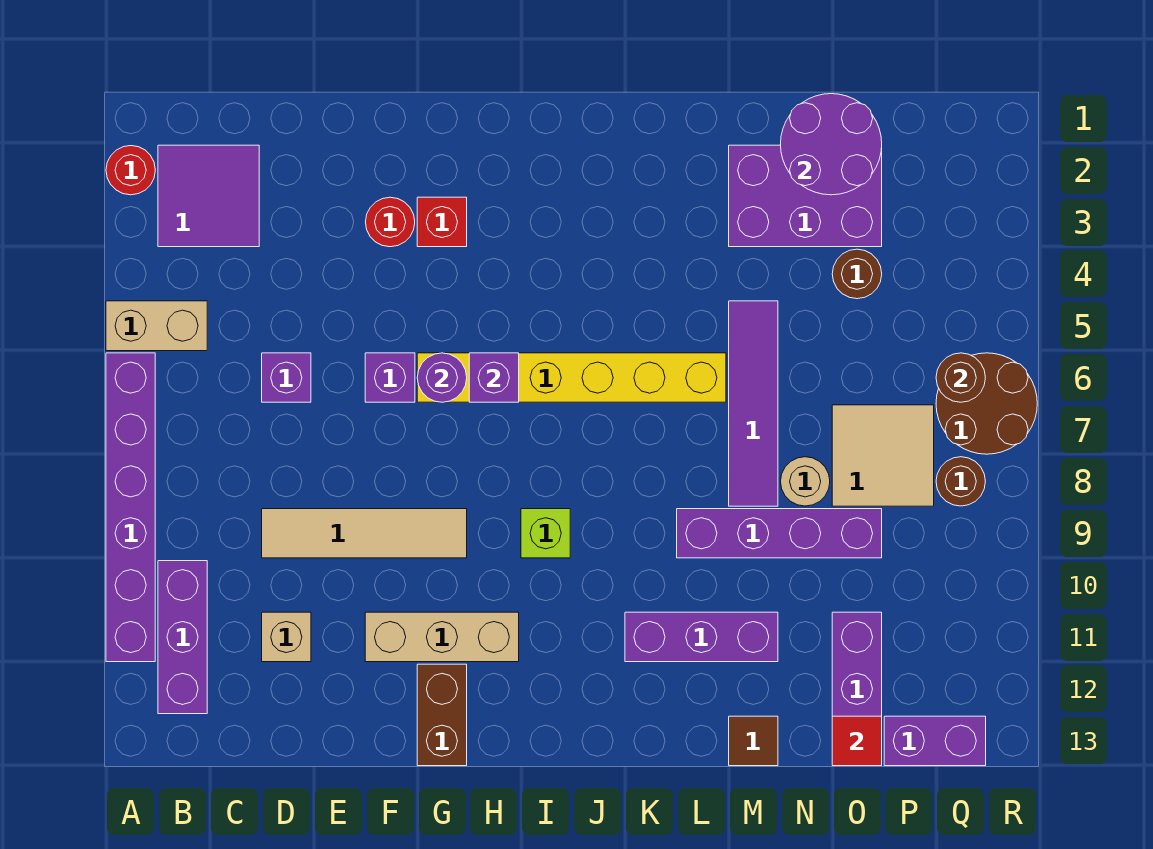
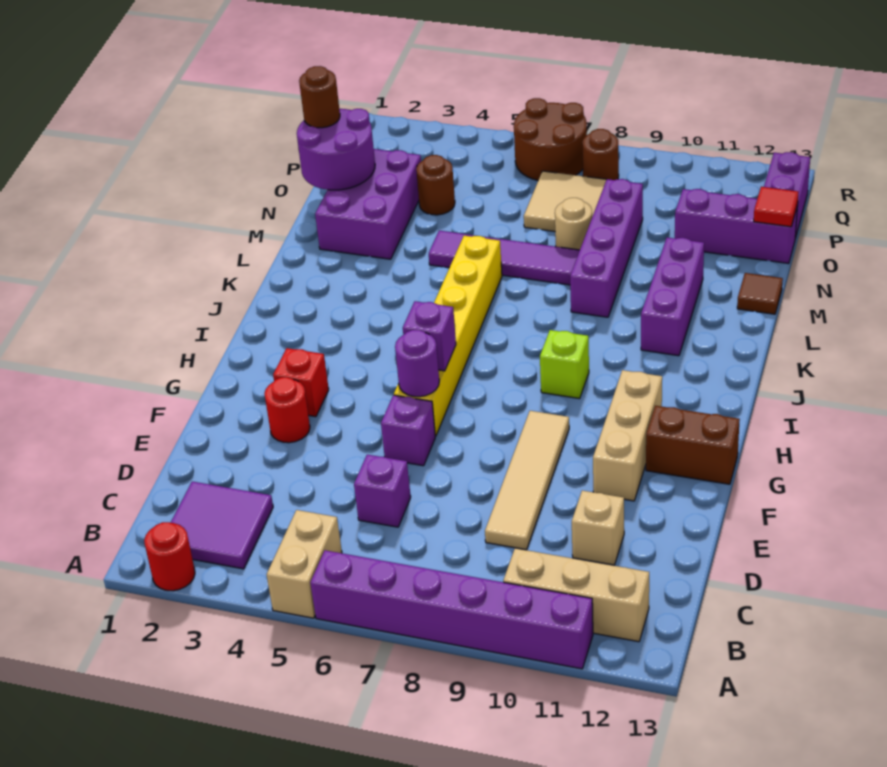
purple brick B10:B12 level 1 -> tan brick B10:B12 level 1
brown round brick Q6 level 2 -> brown round brick O1 level 3

